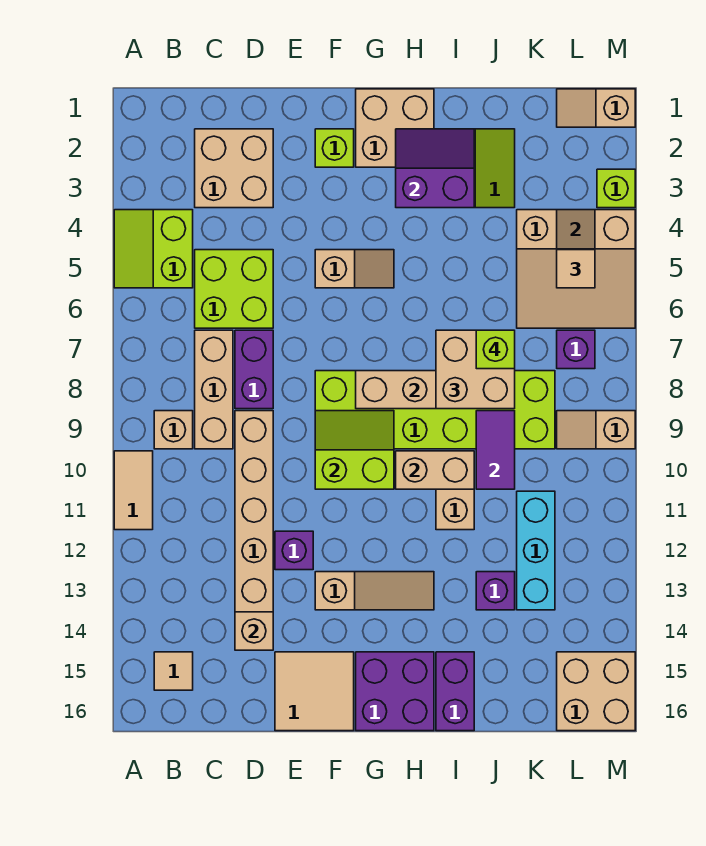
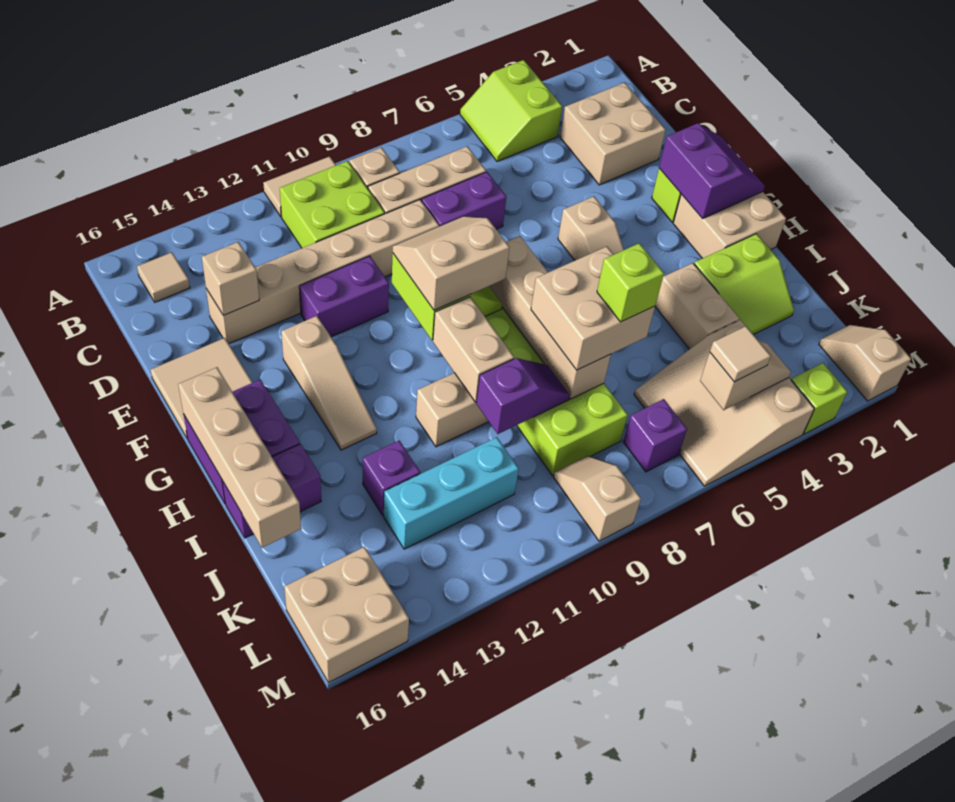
lime slope A4:B5 level 1 top B -> lime slope A4:B5 level 1 top 4
lime brick C5:D6 level 1 -> lime brick B10:C11 level 1
purple brick E12 level 1 -> purple brick E11:E12 level 1
none -> tan slope F9:G10 level 3 top G
none -> tan brick G16:J16 level 2
purple slope H2:I3 level 2 top 3 -> purple slope F1:G2 level 2 top 2
none -> tan brick I4:J4 level 1
purple tile J9:J10 level 2 -> purple slope J9:J10 level 2 top 10

